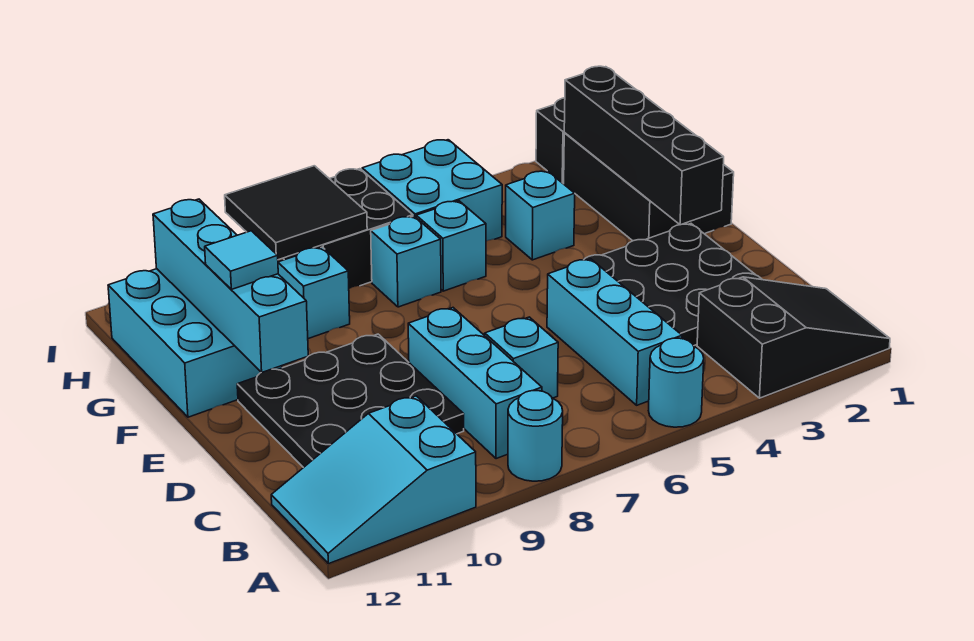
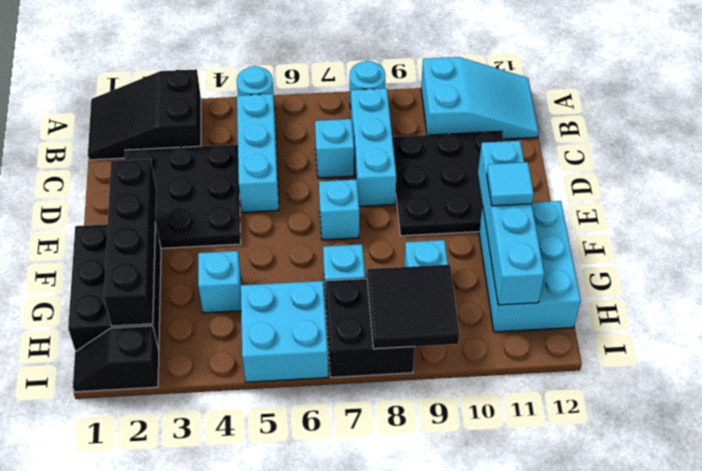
cyan brick G6 level 1 -> cyan brick E7 level 1

